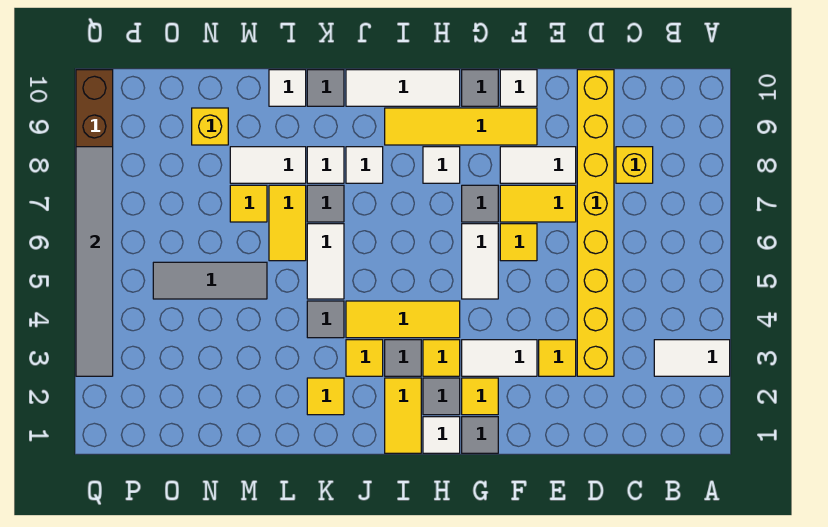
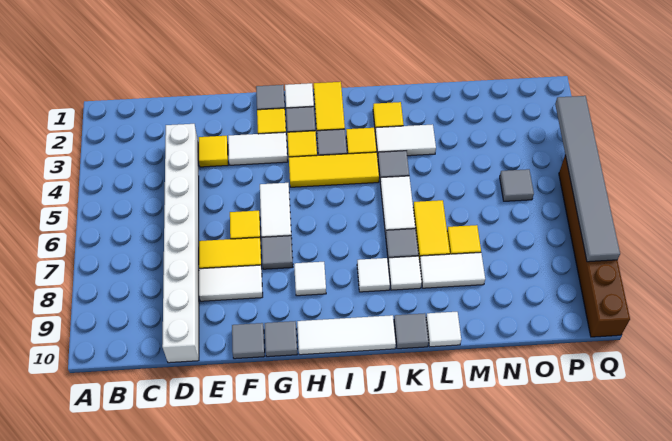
white tile A3:B3 level 1 -> white tile K3:L3 level 1
yellow brick C8 level 1 -> none
yellow brick D3:D10 level 1 -> white brick D3:D10 level 1
yellow tile F9:I9 level 1 -> none
white tile F10 level 1 -> grey tile F10 level 1
grey tile M5:O5 level 1 -> grey tile O5 level 1
yellow brick N9 level 1 -> none

